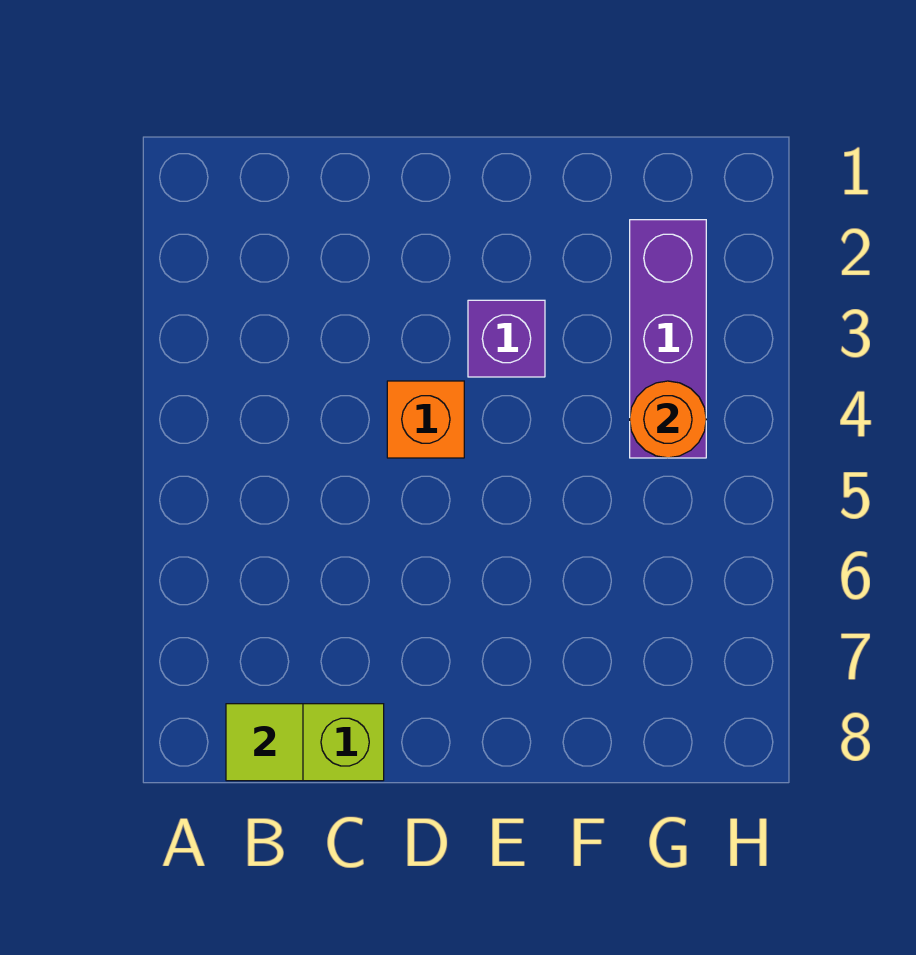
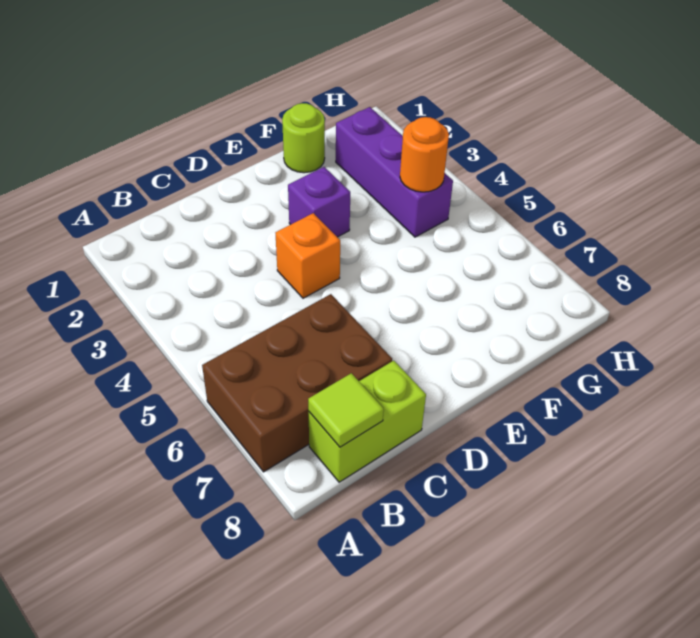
none -> brown brick A6:C7 level 1
none -> lime round brick F1 level 1

